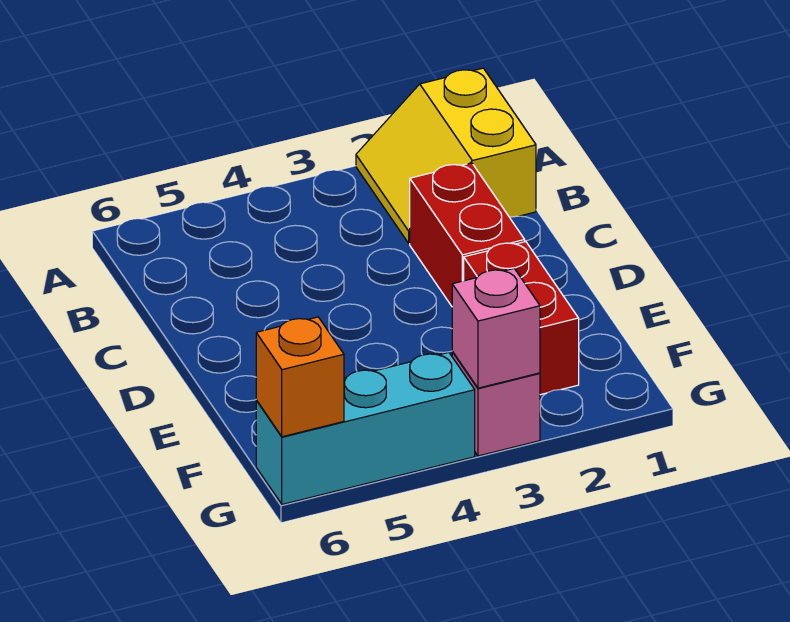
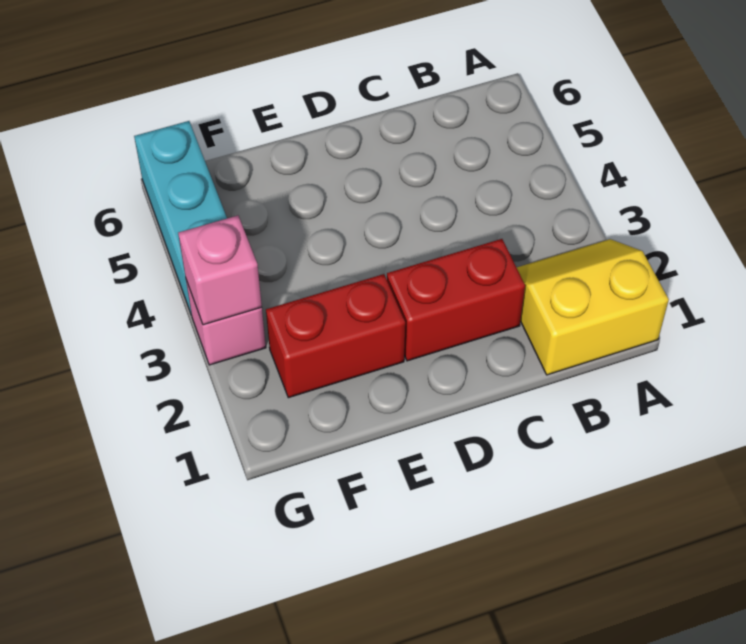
orange brick G6 level 2 -> none

